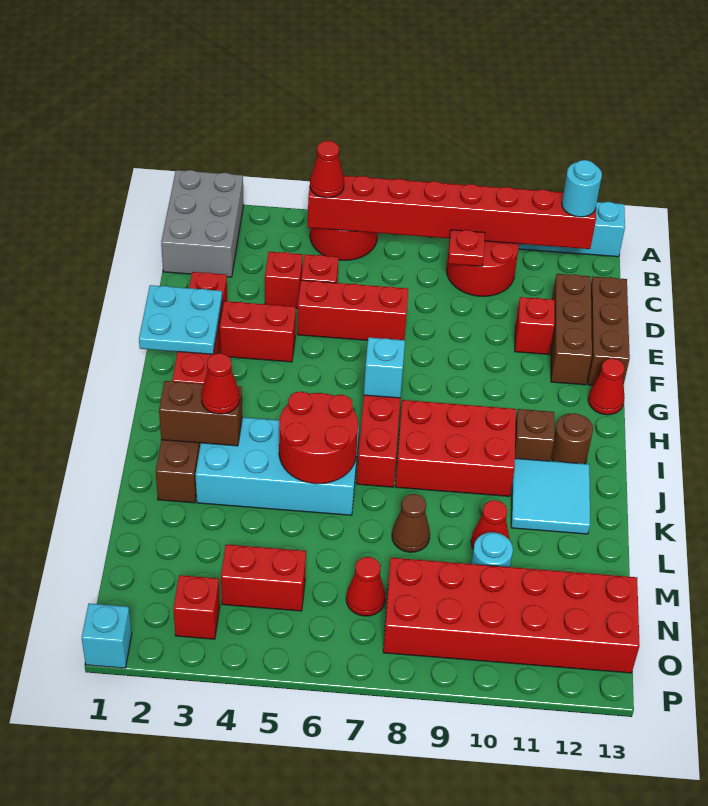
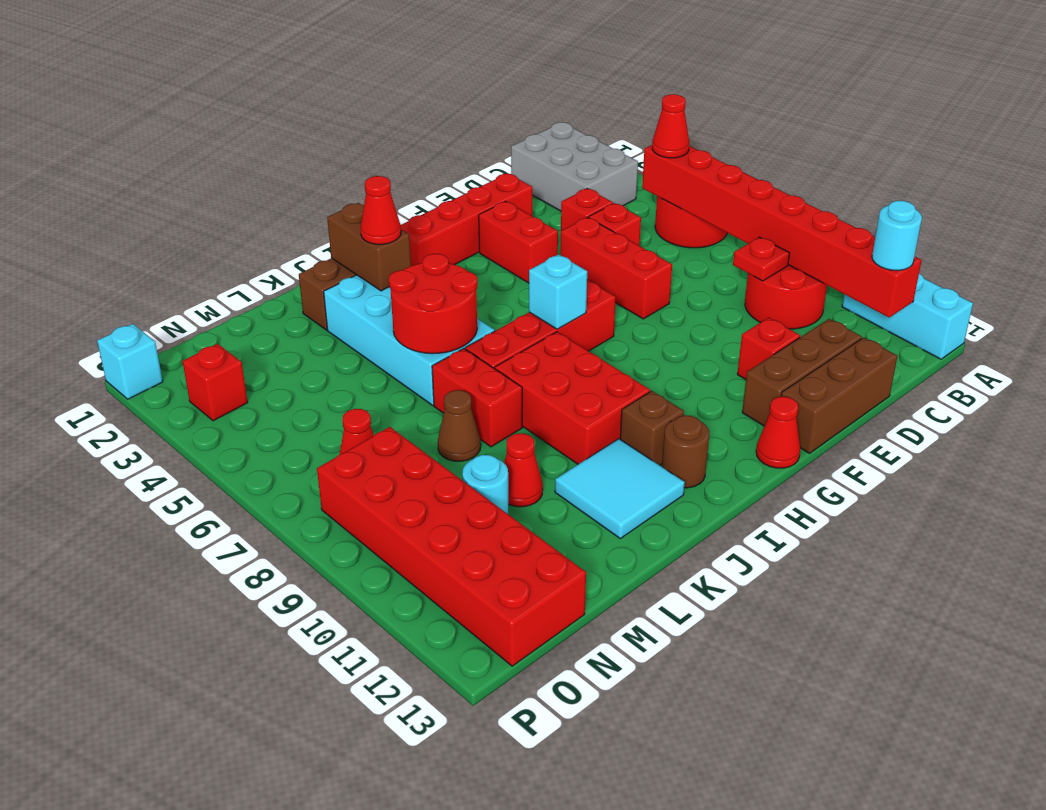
grey brick A1:C2 level 1 -> grey brick B1:C3 level 1
cyan plate F1:G2 level 2 -> none
red brick N4:N5 level 1 -> red brick K7:K8 level 1

